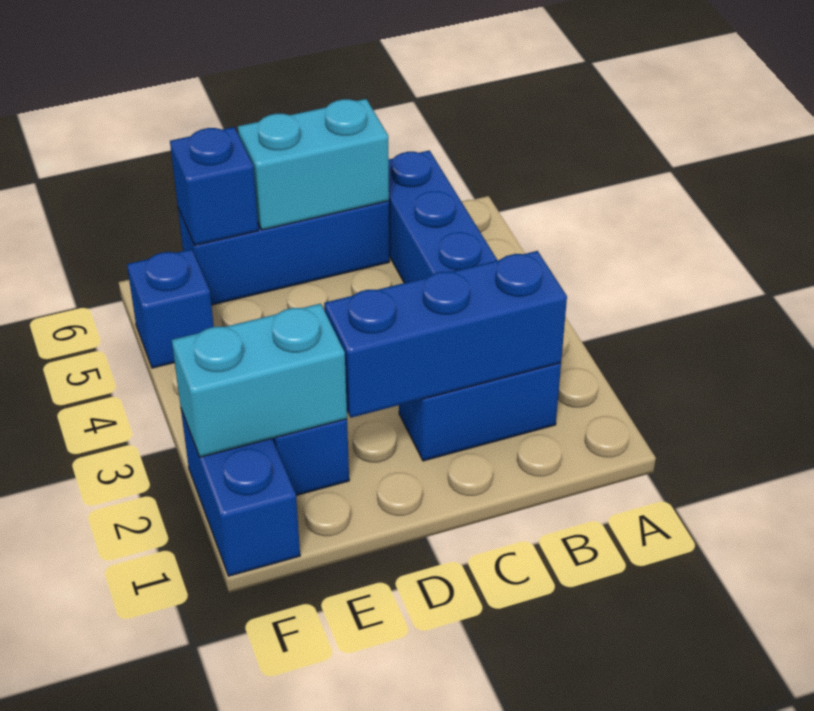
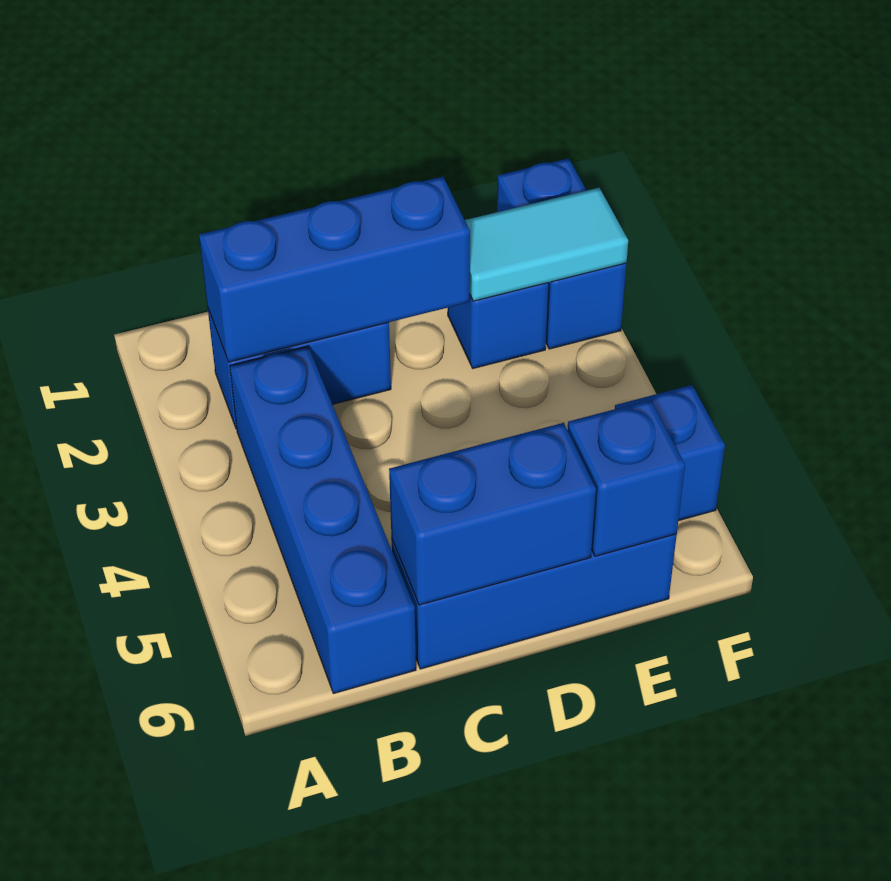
cyan brick C6:D6 level 2 -> blue brick C6:D6 level 2
cyan brick E2:F2 level 2 -> cyan tile E2:F2 level 2

